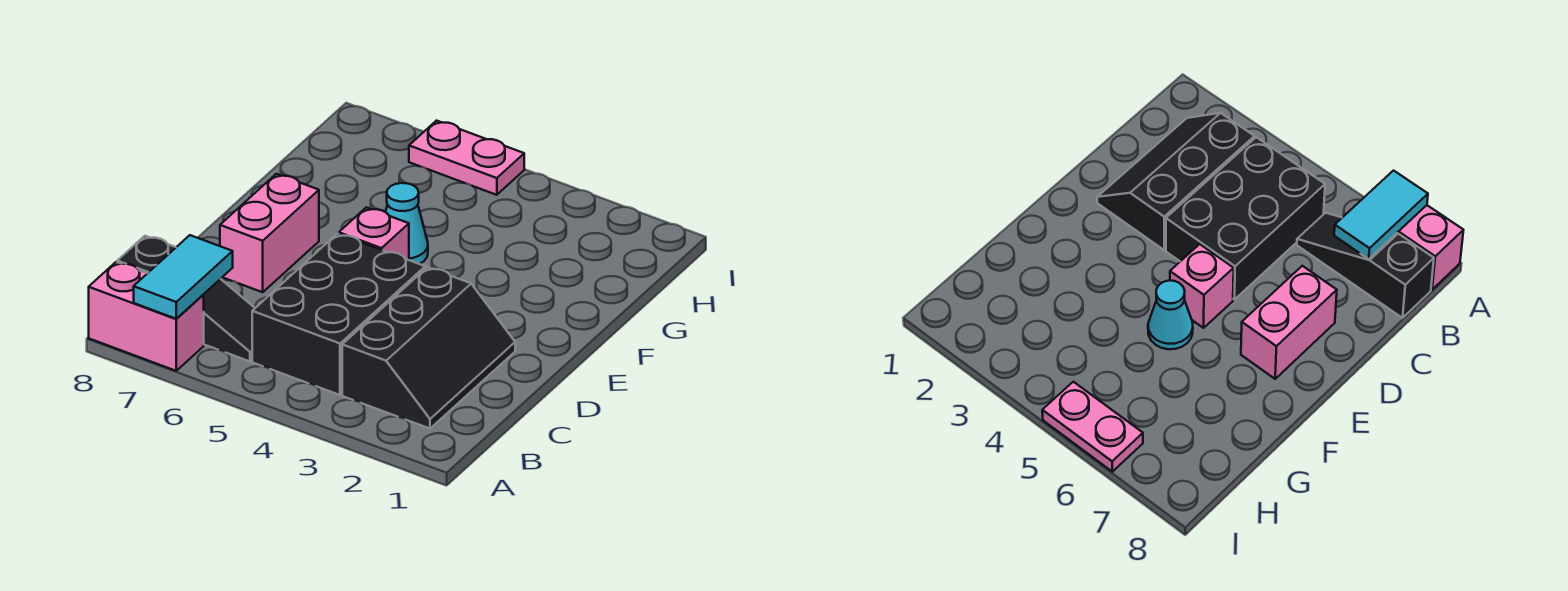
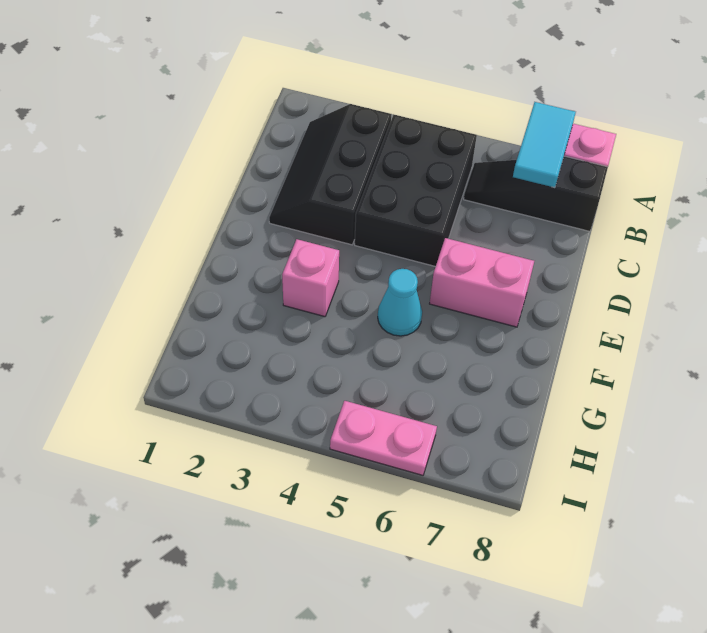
pink brick D7:E7 level 1 -> pink brick E6:E7 level 1
pink brick E5 level 1 -> pink brick F3 level 1

